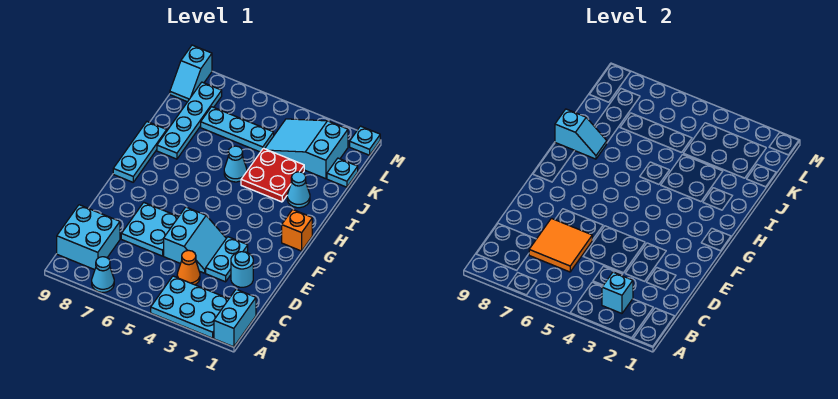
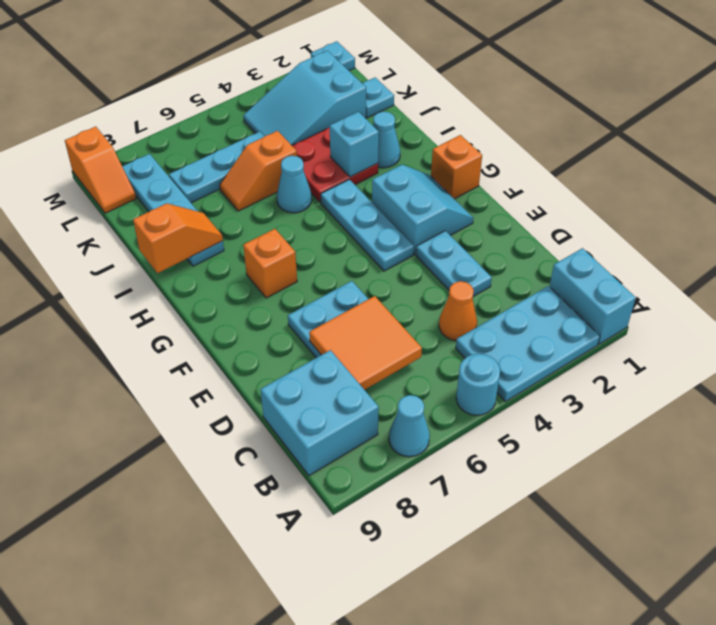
cyan brick B3 level 2 -> cyan brick I3 level 2
cyan round brick D2 level 1 -> cyan round brick A5 level 1
cyan slope D4:E5 level 1 top 5 -> cyan slope F2:G3 level 1 top 3
none -> orange brick G7 level 1
cyan plate G9:I9 level 1 -> cyan plate F4:H4 level 1
cyan slope I8:I9 level 2 top 9 -> orange slope I8:I9 level 2 top 9
none -> orange slope J5:J6 level 1 top 5
cyan slope L9:M9 level 1 top M -> orange slope L9:M9 level 1 top M

